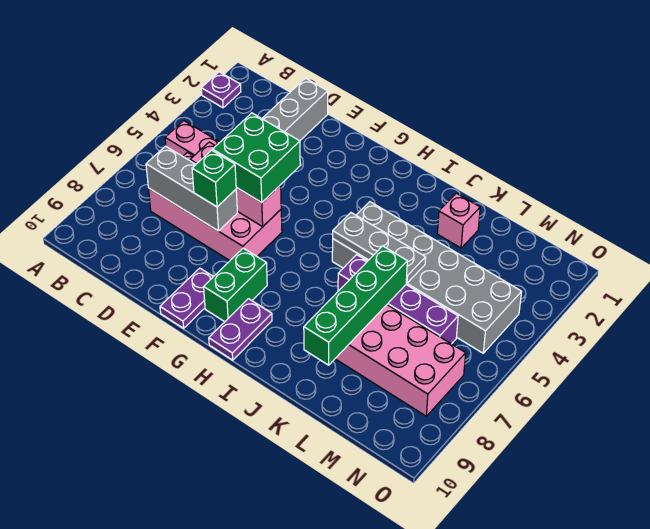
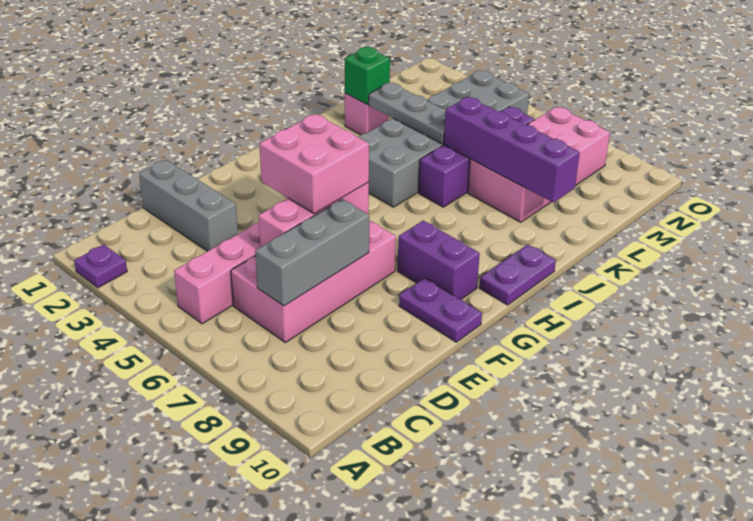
green brick E5:F6 level 3 -> pink brick E5:F6 level 3
green brick E7 level 3 -> green brick K2 level 2
green brick G8:G9 level 1 -> purple brick G8:G9 level 1
purple plate H9:H10 level 1 -> purple plate H10:I10 level 1
grey plate I5:K5 level 2 -> grey plate K3:K5 level 2
green brick K6:K9 level 2 -> purple brick K6:K9 level 2

